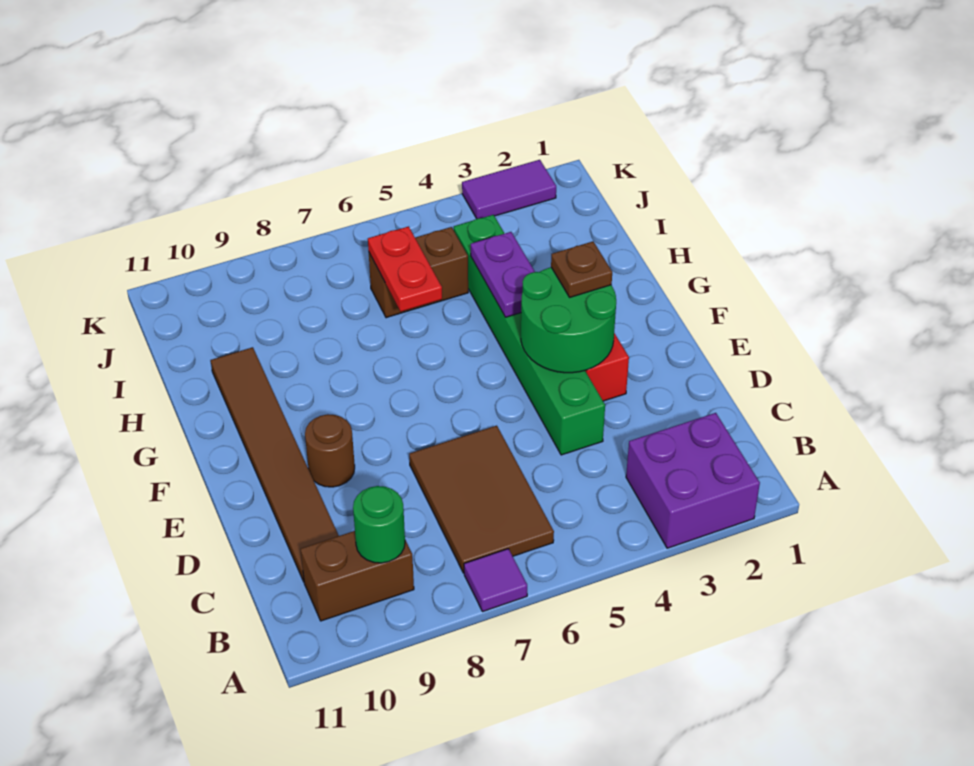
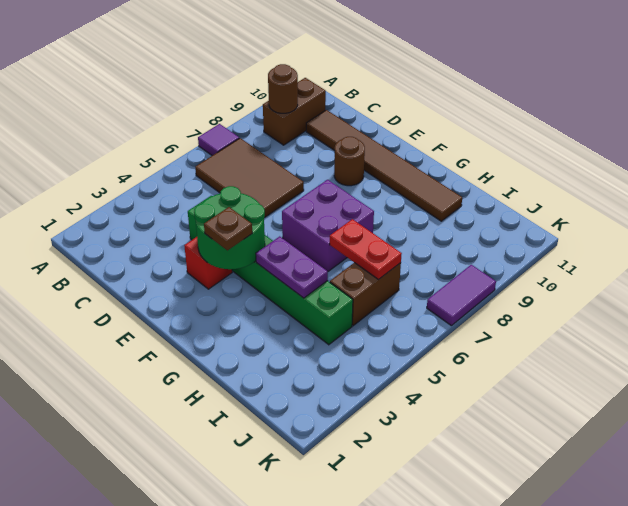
purple brick A2:B3 level 1 -> purple brick F6:G7 level 1
green round brick B9 level 2 -> brown round brick B9 level 2
purple tile K2:K3 level 1 -> purple tile K7:K8 level 1

